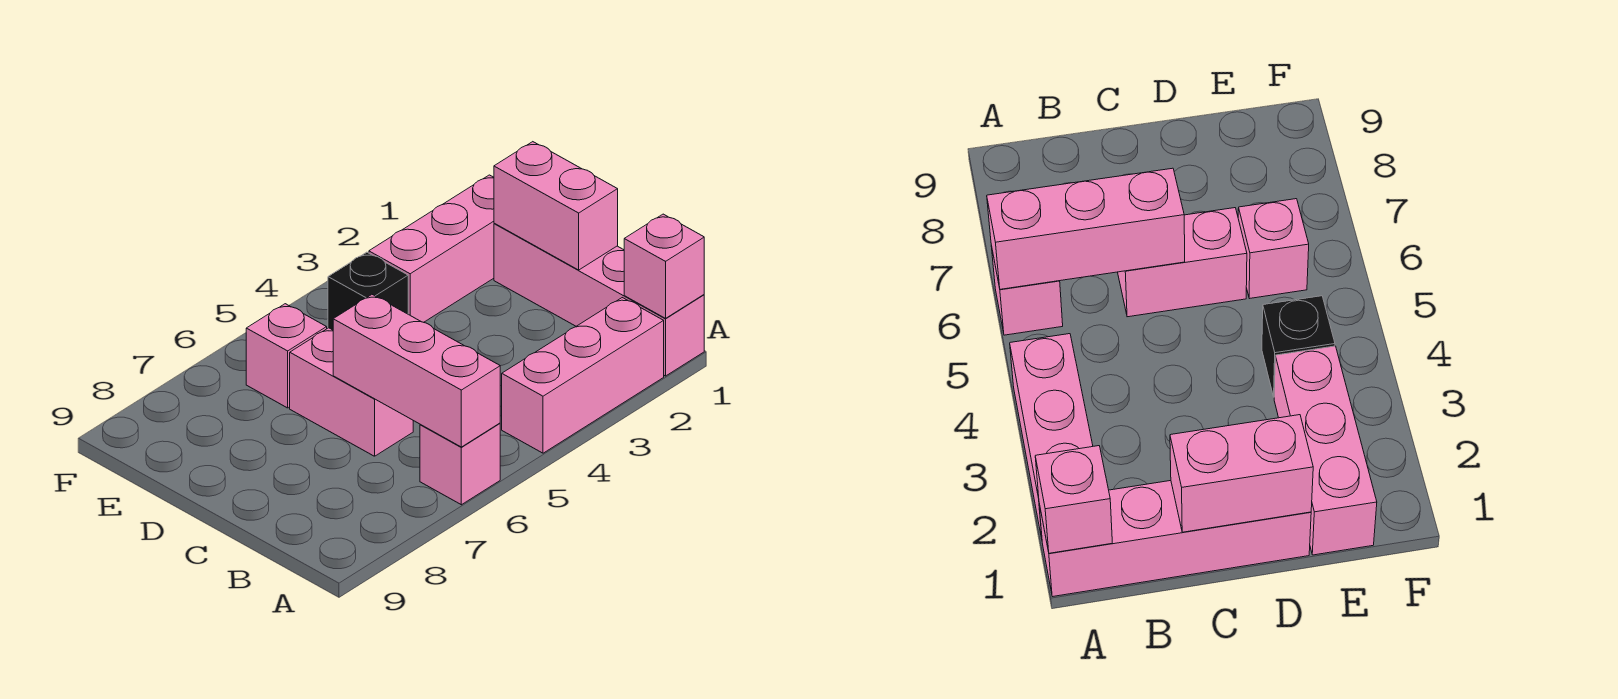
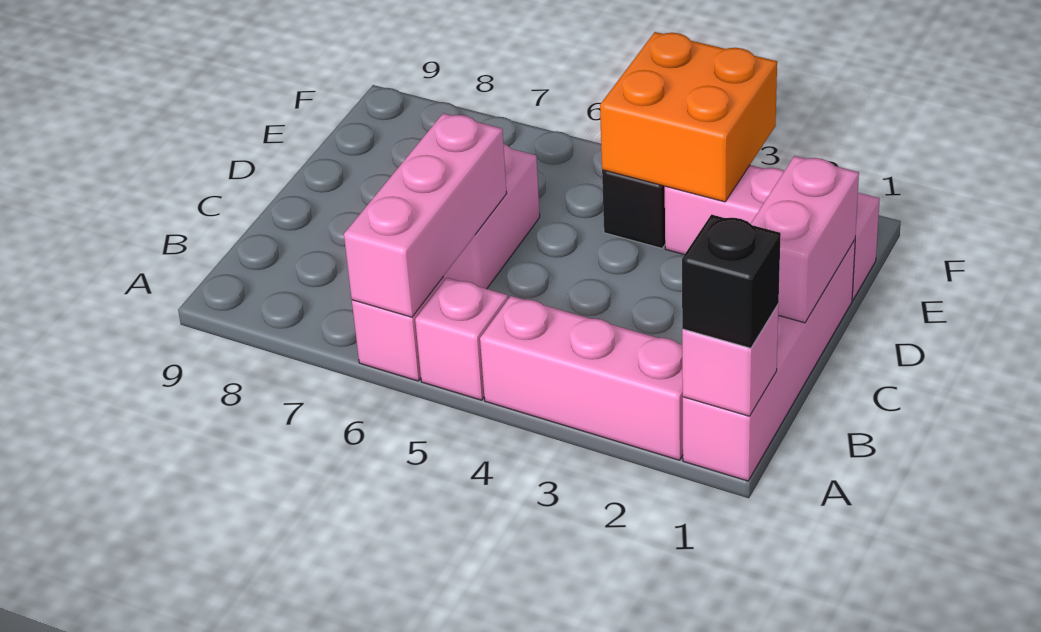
none -> black brick A1 level 3
none -> orange brick E3:F4 level 2
pink brick E6 level 1 -> pink brick A5 level 1

